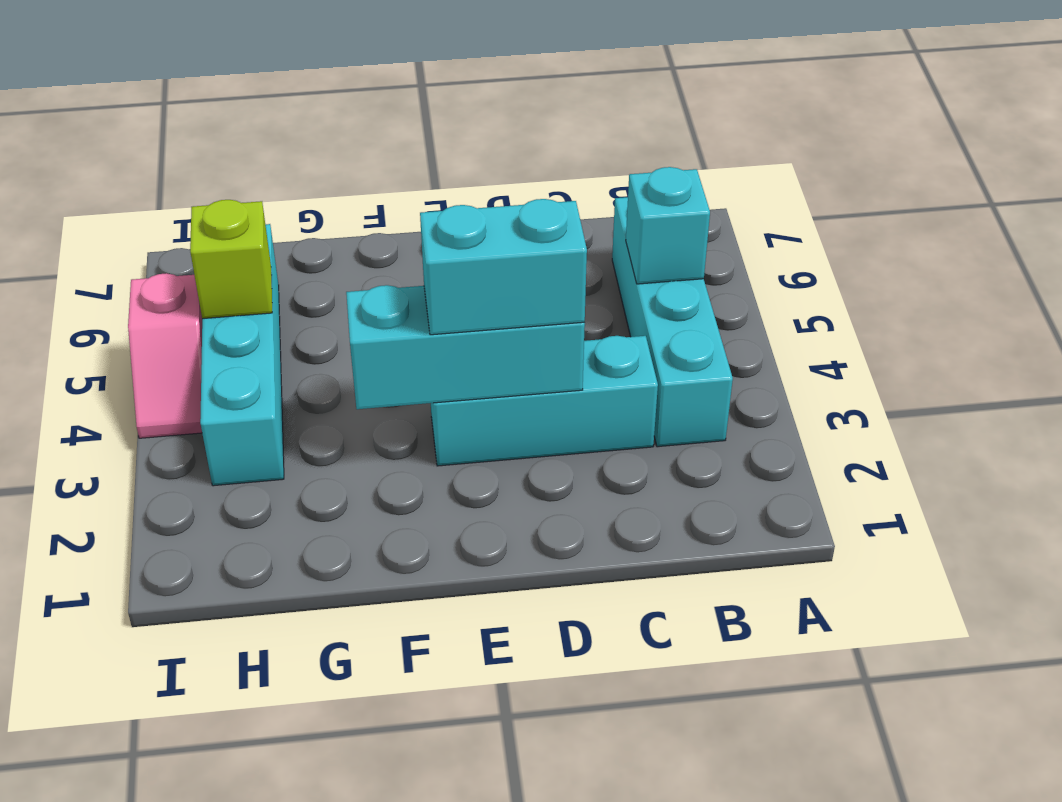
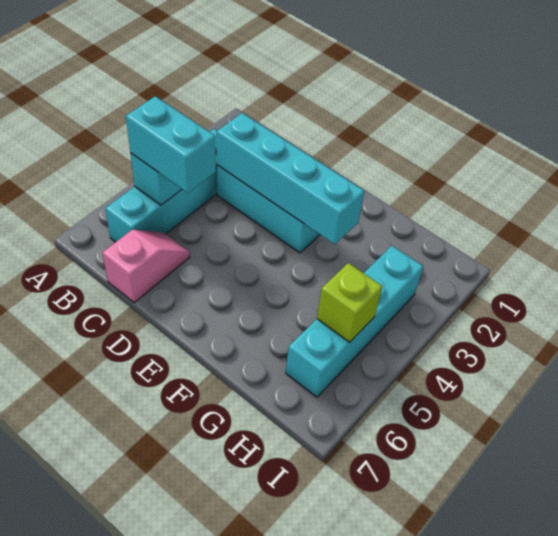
cyan brick D3:F3 level 2 -> cyan brick C3:F3 level 2
cyan brick D3:E3 level 3 -> cyan brick B5:C5 level 3
pink slope I4:I5 level 1 top 5 -> pink slope C6:C7 level 1 top 7

